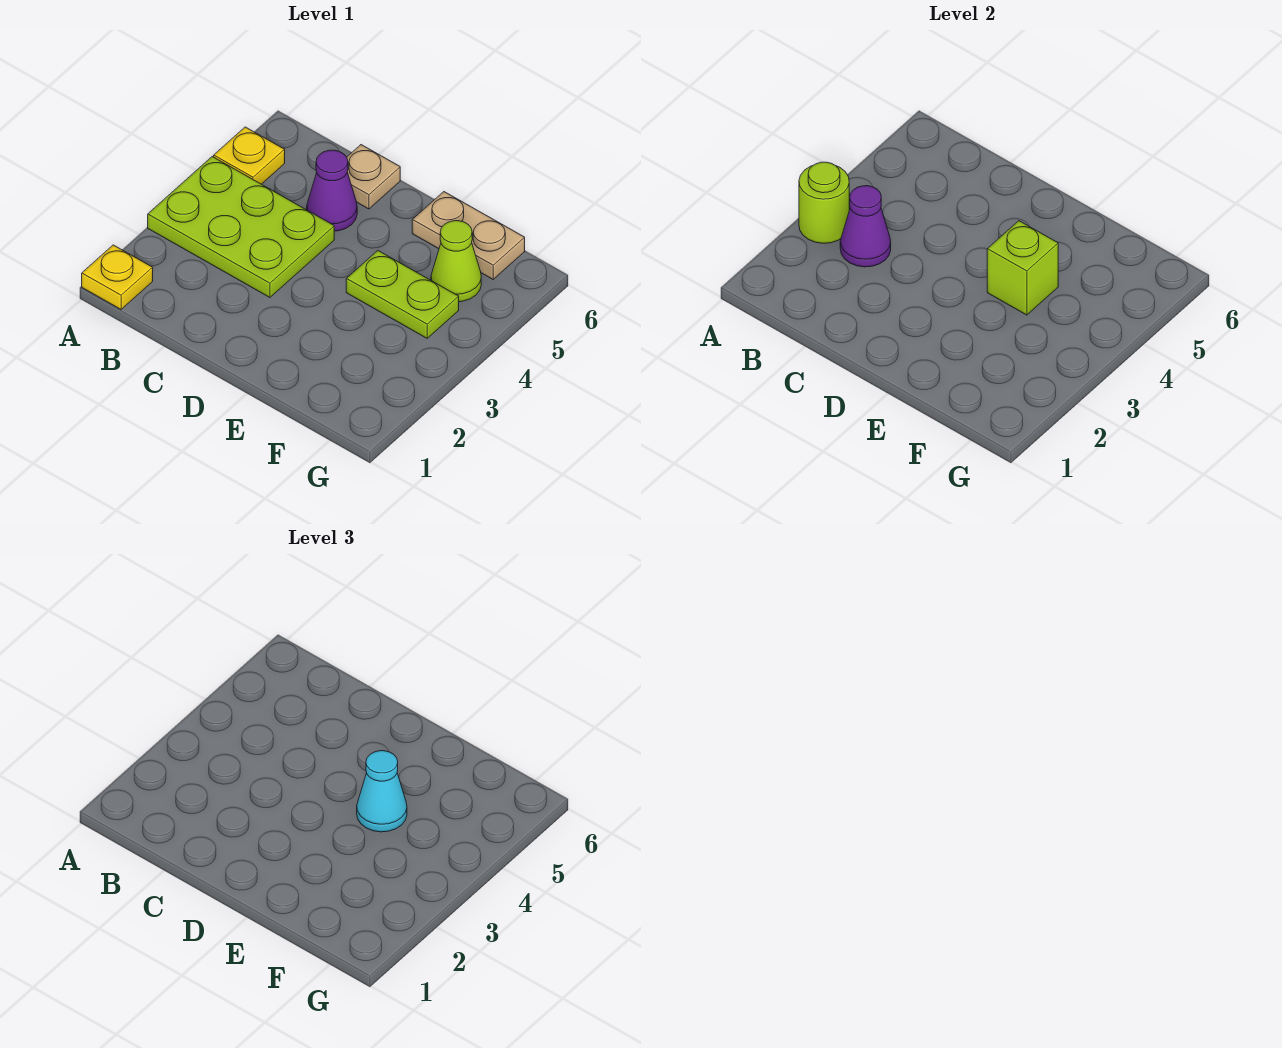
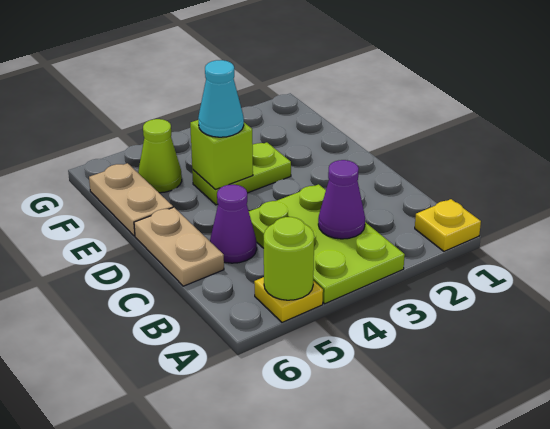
lime round brick A3 level 2 -> lime round brick A5 level 2
tan plate C6 level 1 -> tan plate C6:D6 level 1
lime plate E4:F4 level 1 -> lime plate E3:E4 level 1

